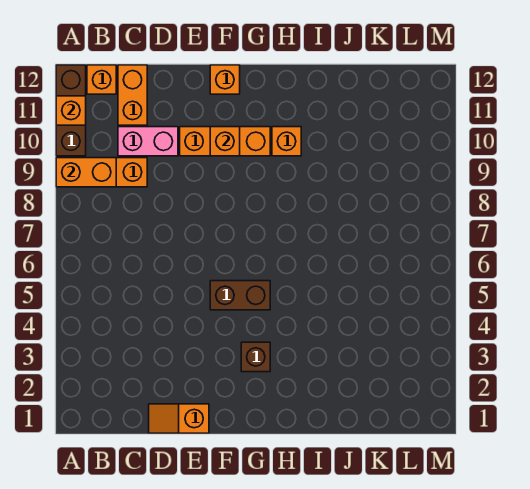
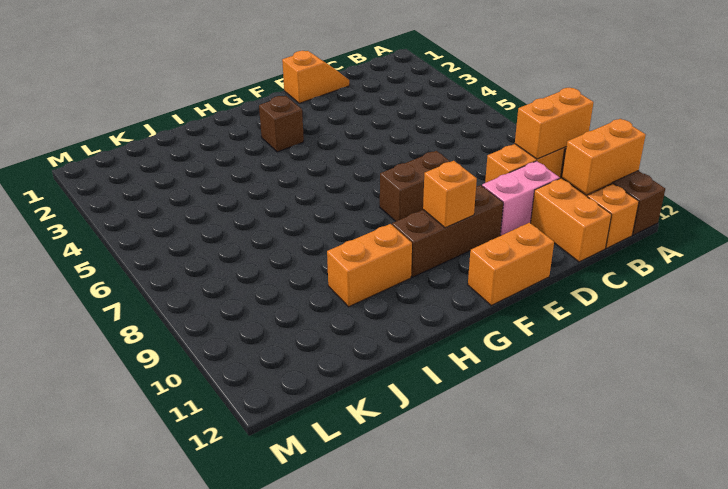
orange brick A11 level 2 -> orange brick A11:B11 level 2
orange brick E10:G10 level 1 -> brown brick E10:G10 level 1
brown brick F5:G5 level 1 -> brown brick E8:F8 level 1
orange brick F12 level 1 -> orange brick E12:F12 level 1
orange brick H10 level 1 -> orange brick H10:I10 level 1

